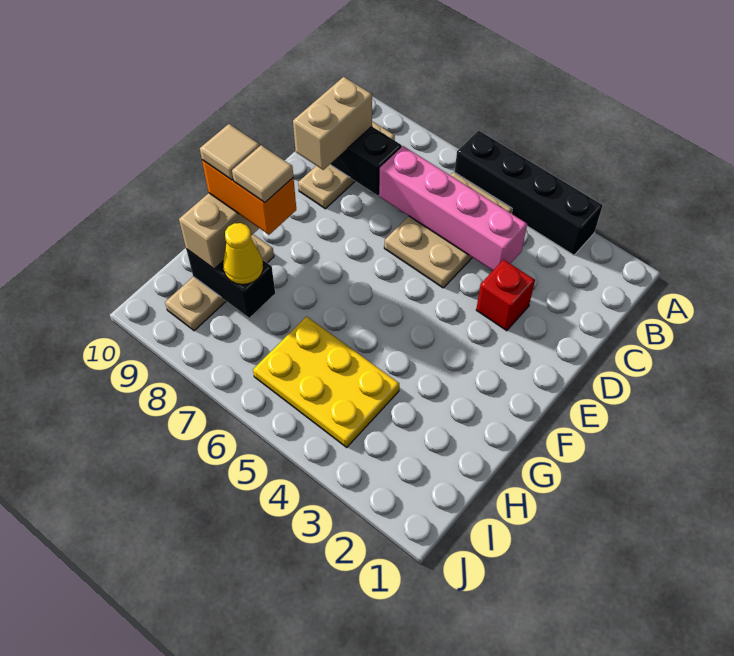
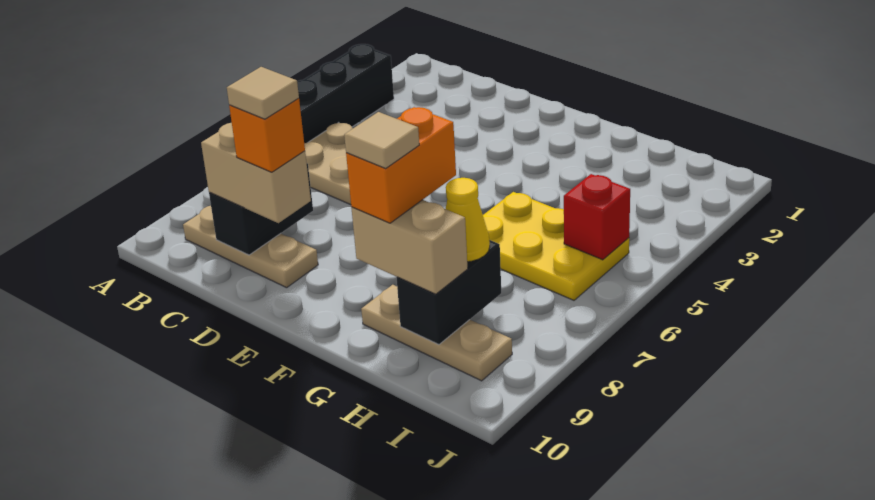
pink brick C4:C7 level 2 -> none
red brick D3 level 1 -> red brick I5 level 2
none -> orange brick D9 level 4
tan tile G8 level 5 -> tan tile D9 level 5
yellow plate H4:I6 level 1 -> yellow plate G5:I6 level 1

